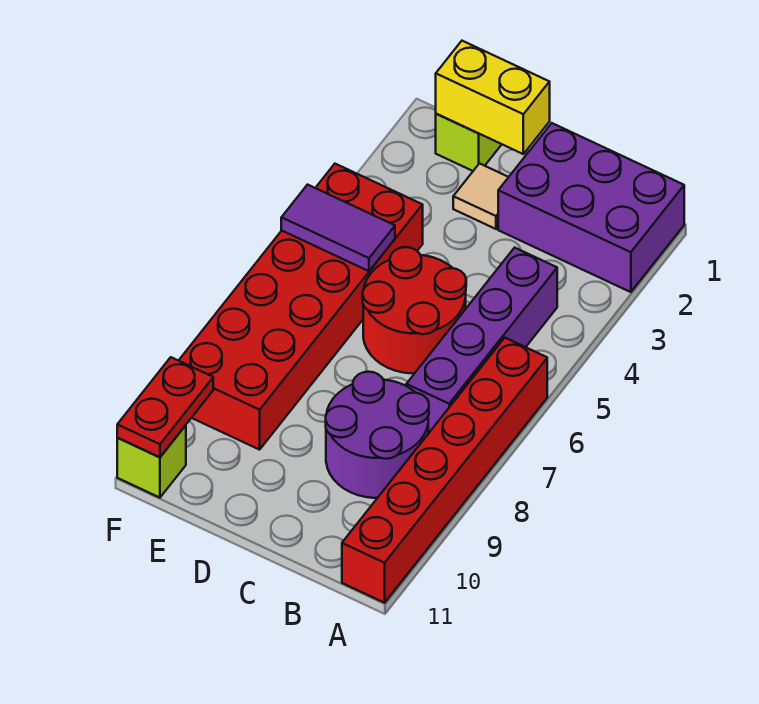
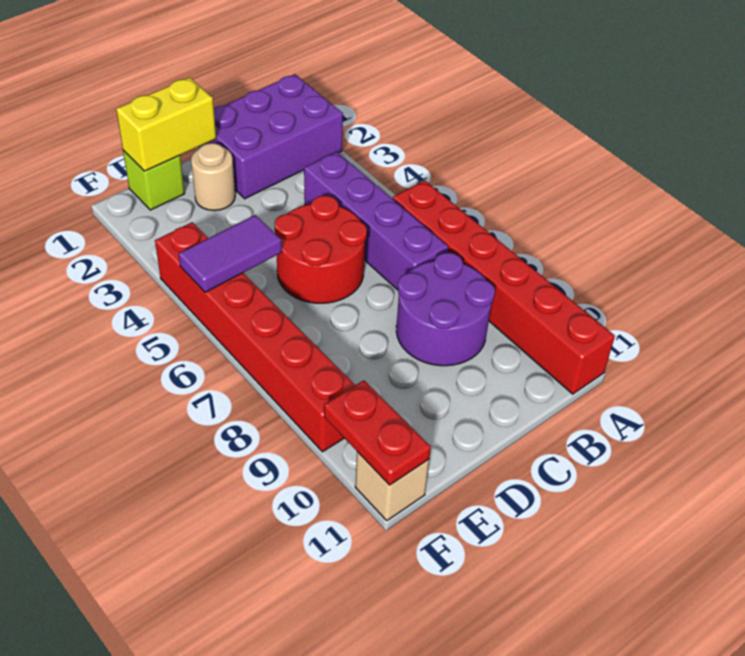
tan tile D2 level 1 -> tan round brick D2 level 1
red brick E4:F9 level 1 -> red brick F4:F9 level 1
lime brick F11 level 1 -> tan brick F11 level 1

